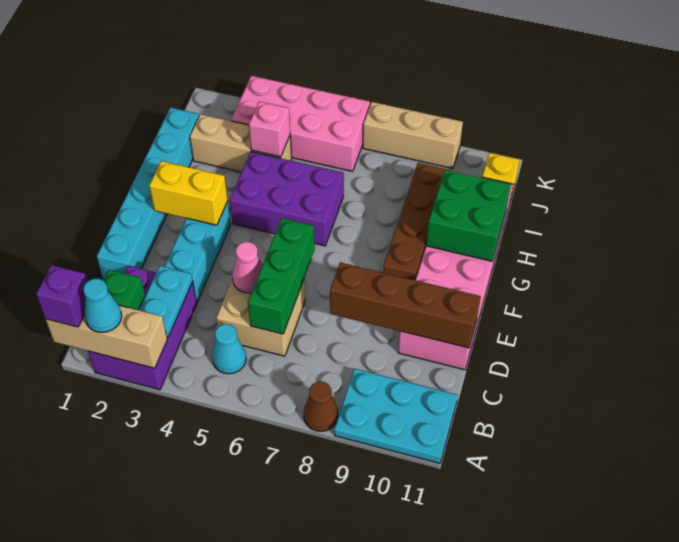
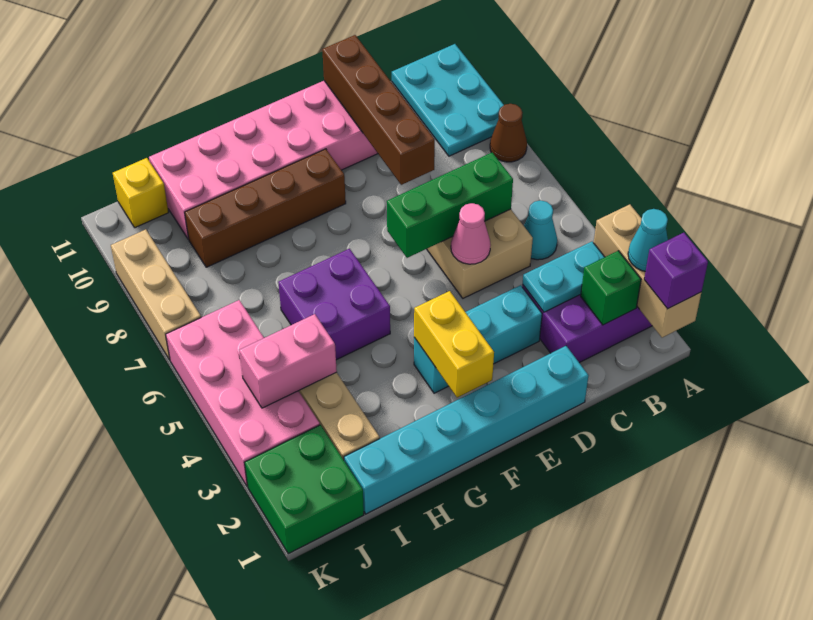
purple brick G4:H6 level 1 -> purple brick G5:H6 level 1
green brick G10:H11 level 2 -> green brick J1:K2 level 1
pink brick I4 level 2 -> pink brick I4:J4 level 2

